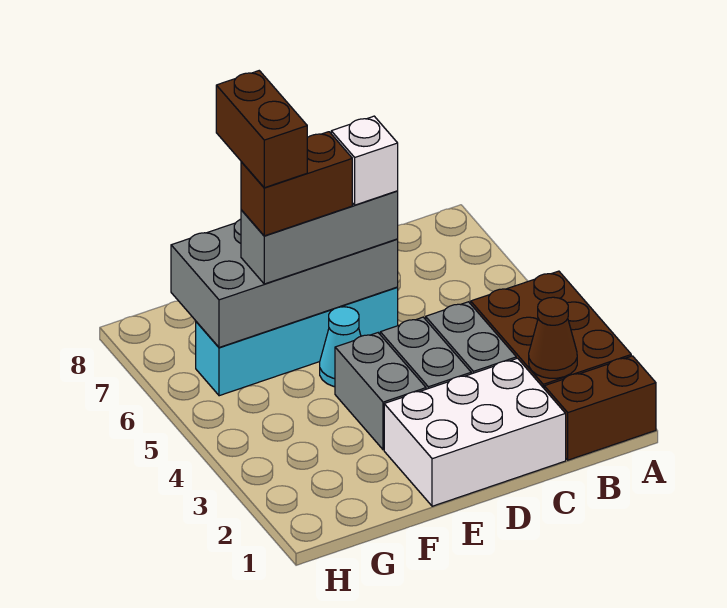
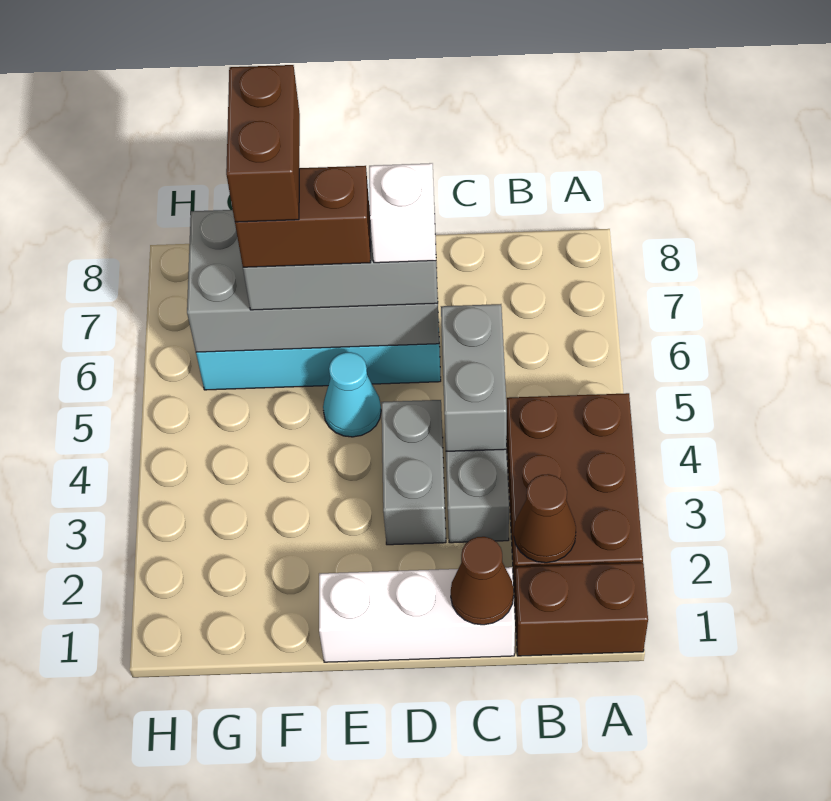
white brick C1:E2 level 1 -> white brick C1:E1 level 1
none -> brown cone C1 level 2
grey brick E3:E4 level 1 -> grey brick C4:C5 level 2

